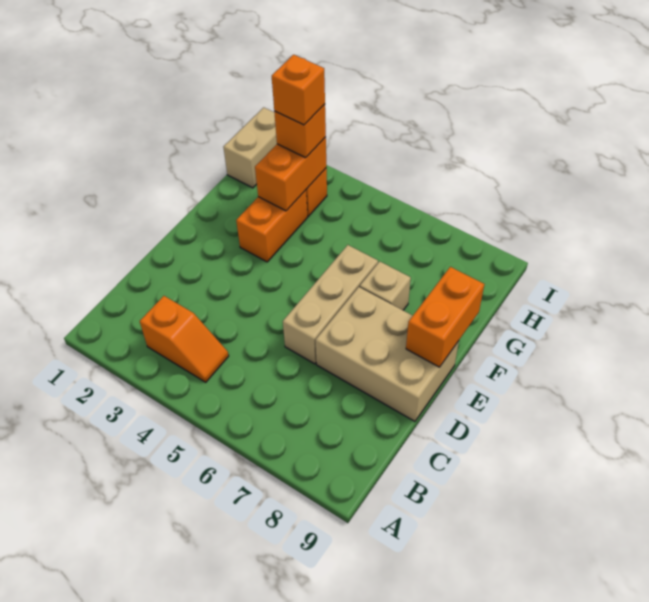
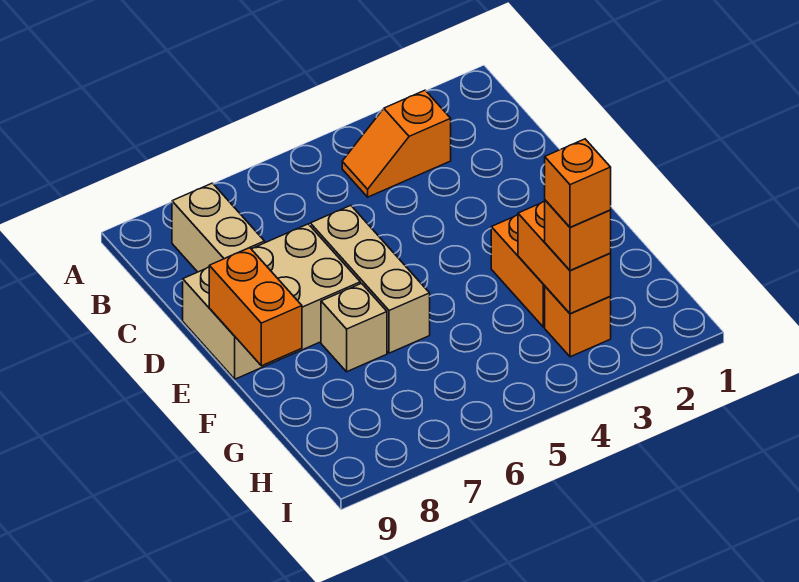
tan brick H1:I1 level 1 -> tan brick B8:C8 level 1

